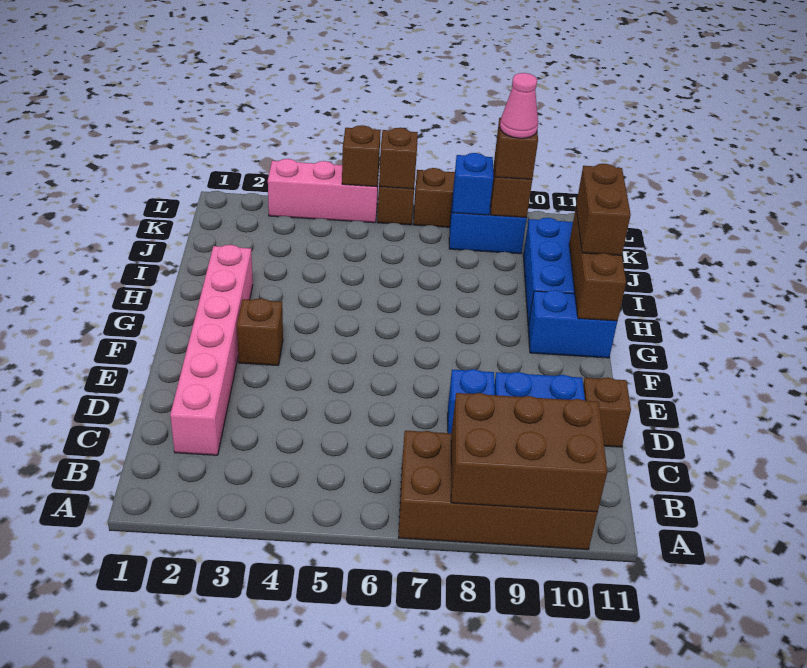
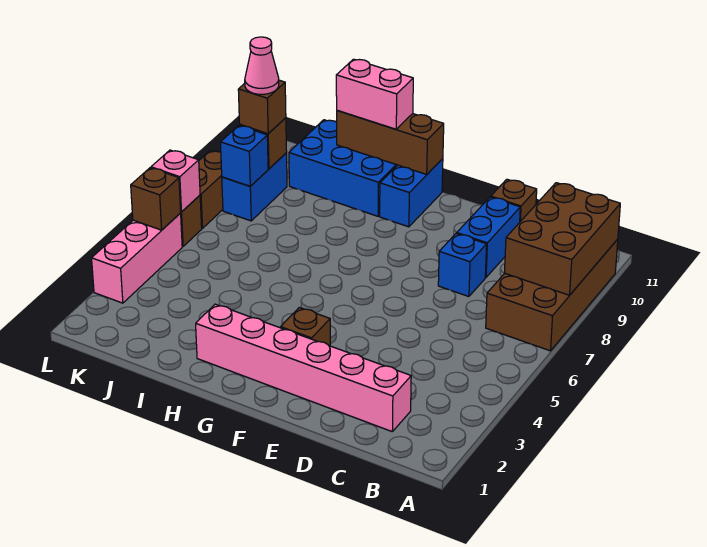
brown brick H11:I11 level 3 -> pink brick H11:I11 level 3
brown brick L6 level 2 -> pink brick L6 level 2

